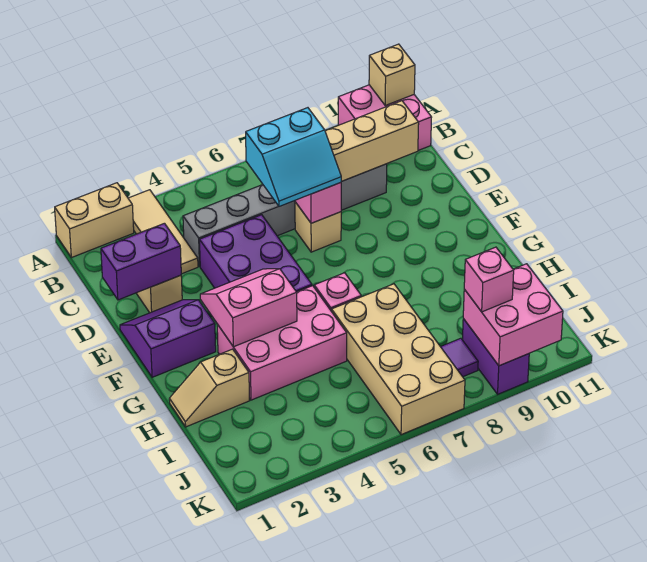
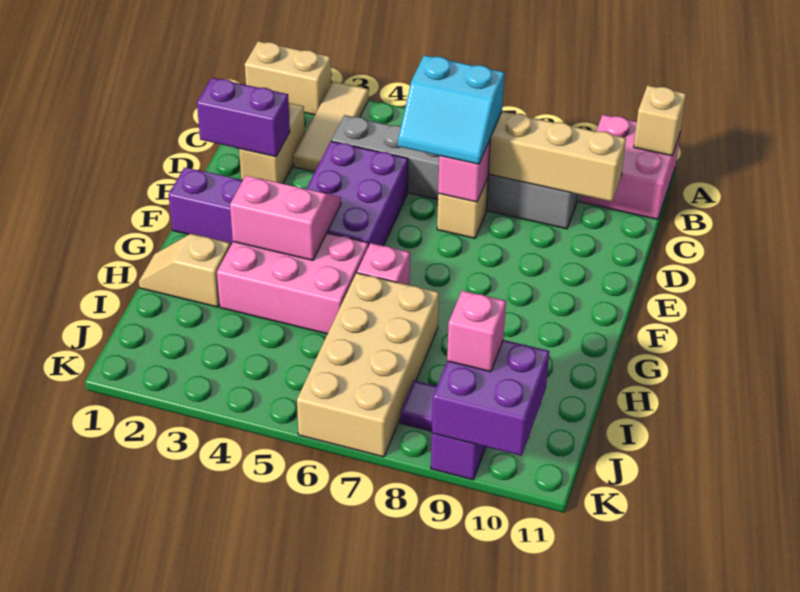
pink brick J9:K10 level 2 -> purple brick J9:K10 level 2

